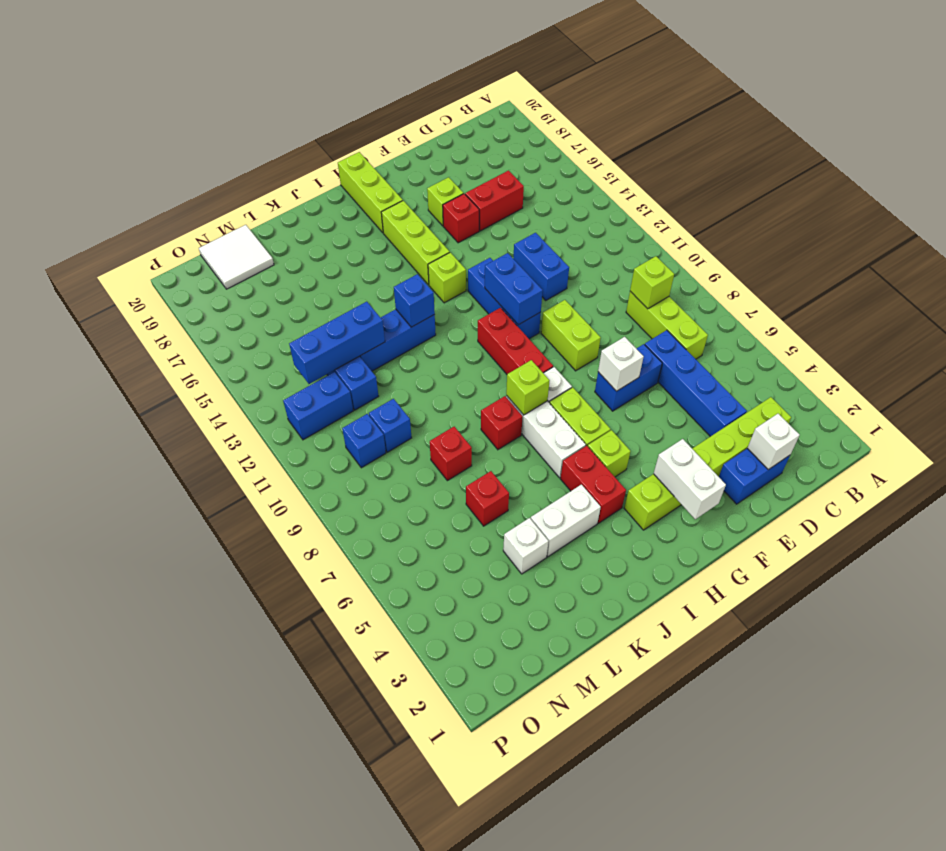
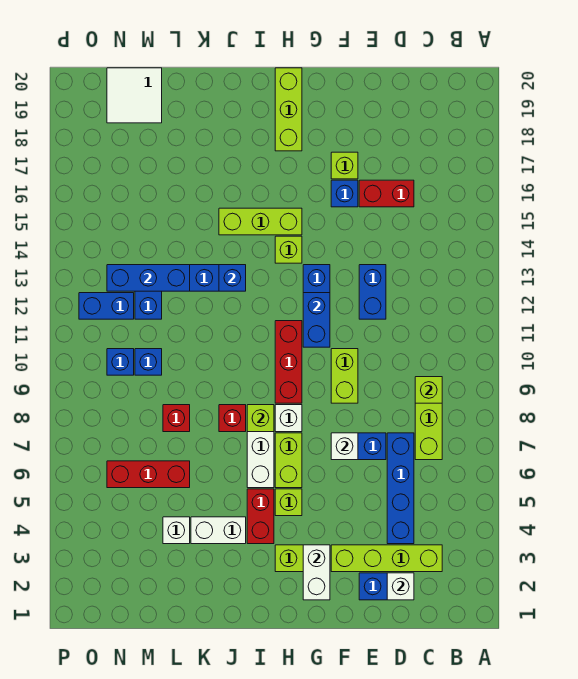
red brick F16 level 1 -> blue brick F16 level 1
lime brick H15:H17 level 1 -> lime brick H15:J15 level 1
red brick L6 level 1 -> red brick L6:N6 level 1

